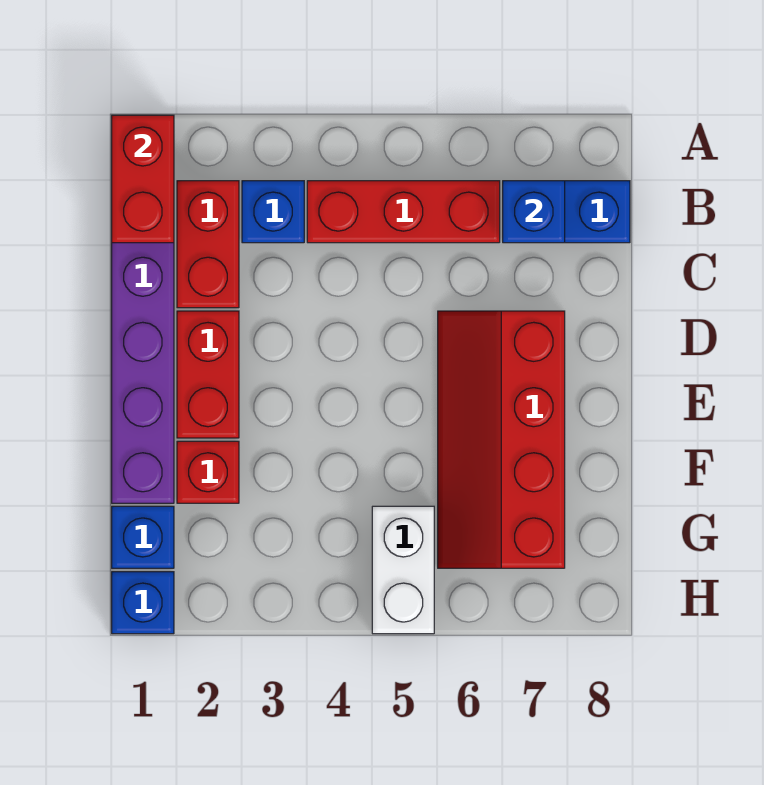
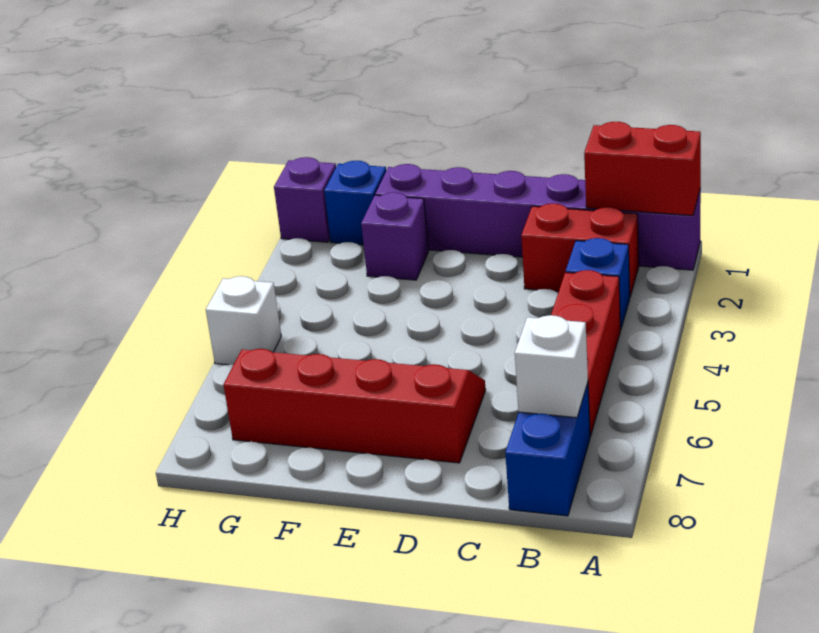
blue brick B7 level 2 -> white brick B7 level 2
red brick D2:E2 level 1 -> none
red brick F2 level 1 -> purple brick F2 level 1
white brick G5:H5 level 1 -> white brick H5 level 1
blue brick H1 level 1 -> purple brick H1 level 1

